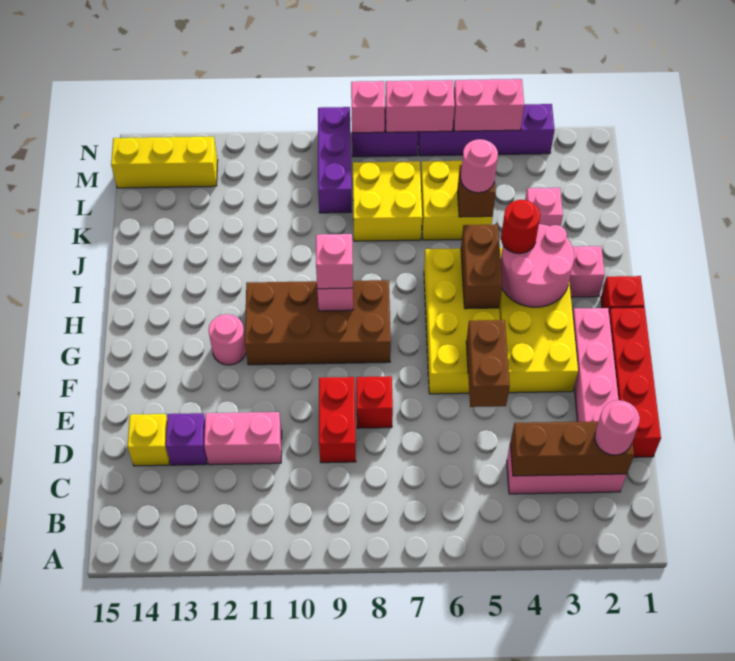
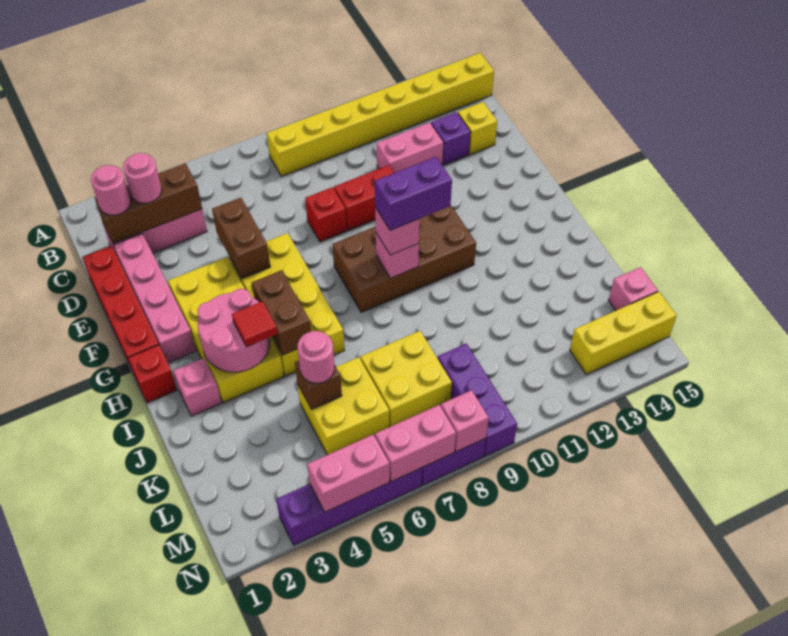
none -> yellow brick B8:B15 level 1
red brick D9:E9 level 1 -> red brick E9:E10 level 1
pink round brick G12 level 1 -> pink round brick C3 level 3
none -> purple brick H9:H10 level 4
red round brick I4 level 3 -> red tile I4 level 3
pink brick K3 level 1 -> pink brick L15 level 1

